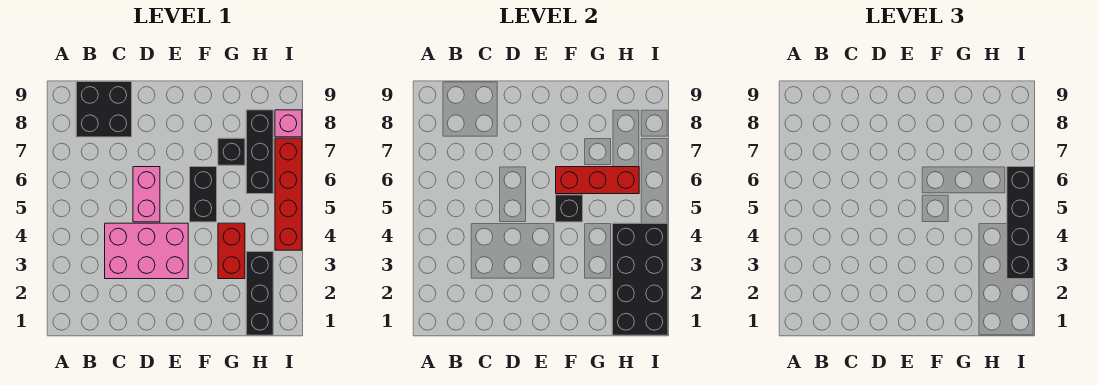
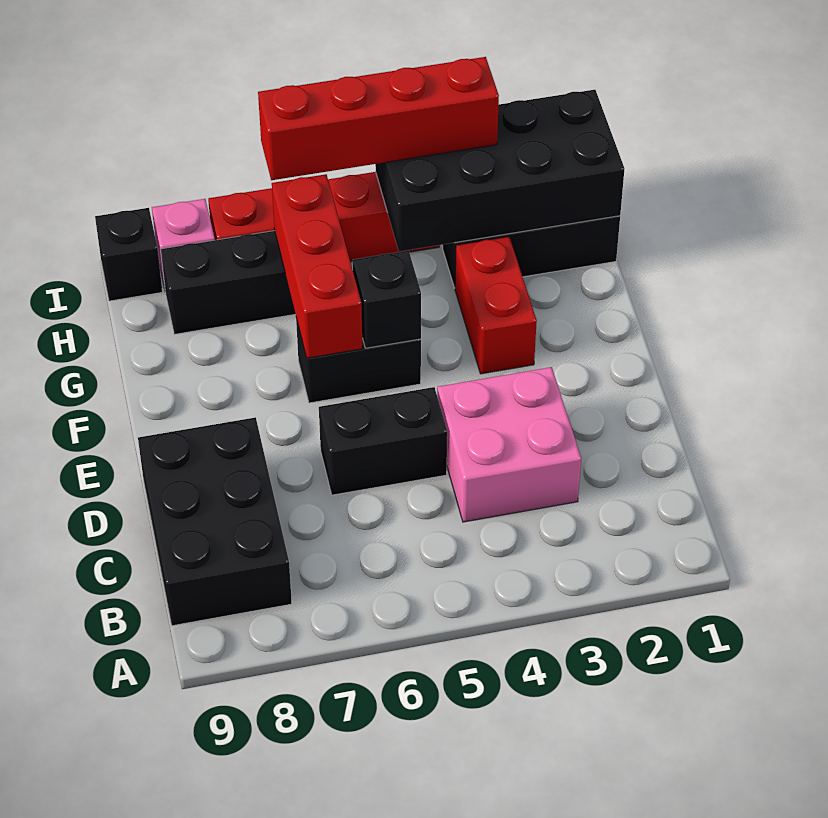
black brick B8:C9 level 1 -> black brick B8:D9 level 1
pink brick C3:E4 level 1 -> pink brick C3:D4 level 1
pink brick D5:D6 level 1 -> black brick D5:D6 level 1
red brick G3:G4 level 1 -> red brick F3:G3 level 1
black brick G7 level 1 -> black brick I9 level 1
black brick I3:I6 level 3 -> red brick I3:I6 level 3

